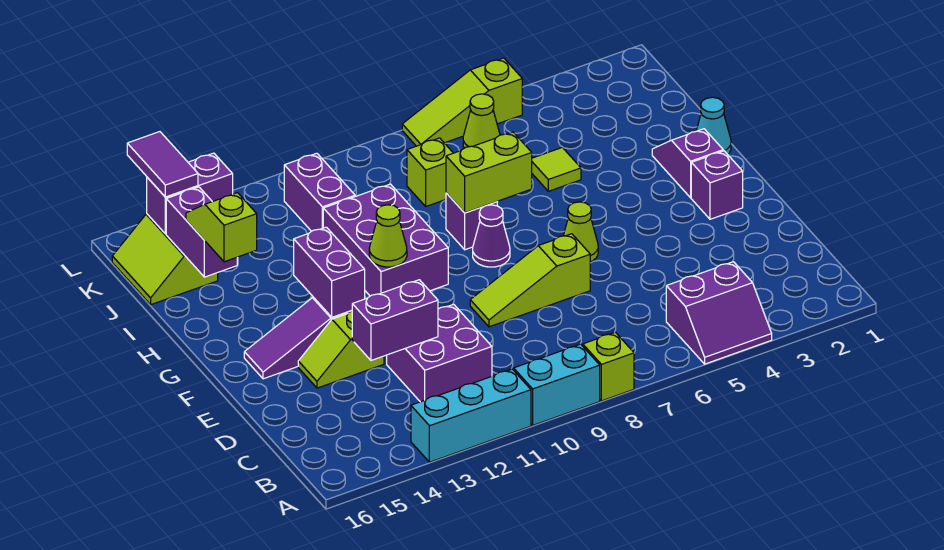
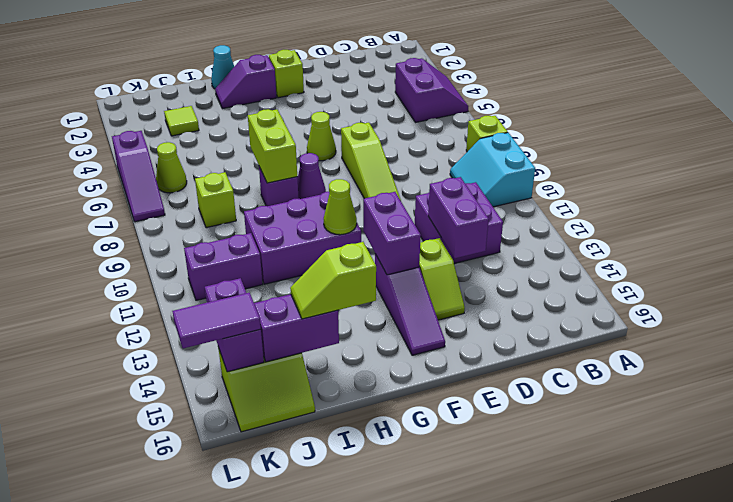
cyan brick A11:A13 level 1 -> none
purple brick F2 level 1 -> lime brick F2 level 1
purple brick F13:G13 level 2 -> purple brick F12:F13 level 2
lime tile I5 level 1 -> lime tile J3 level 1
lime slope L5:L7 level 1 top 5 -> purple slope L5:L7 level 1 top 5

